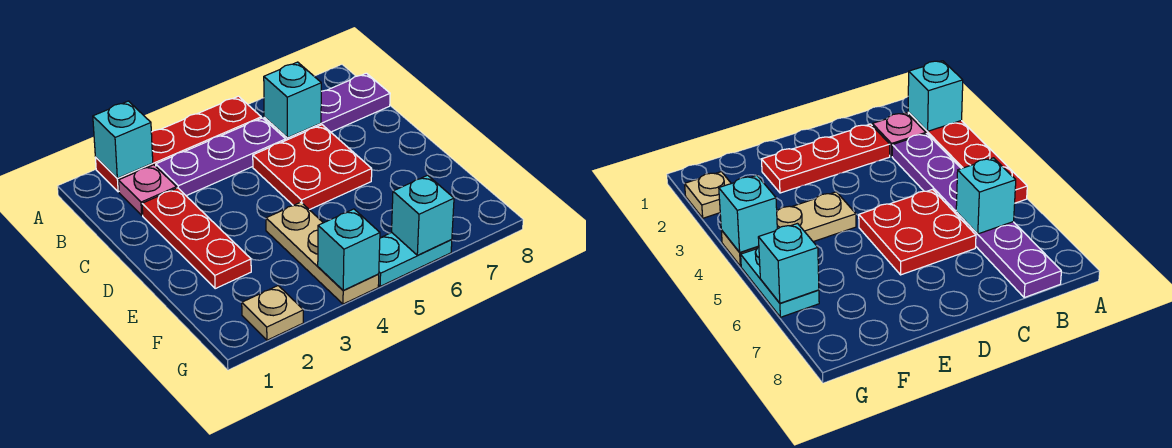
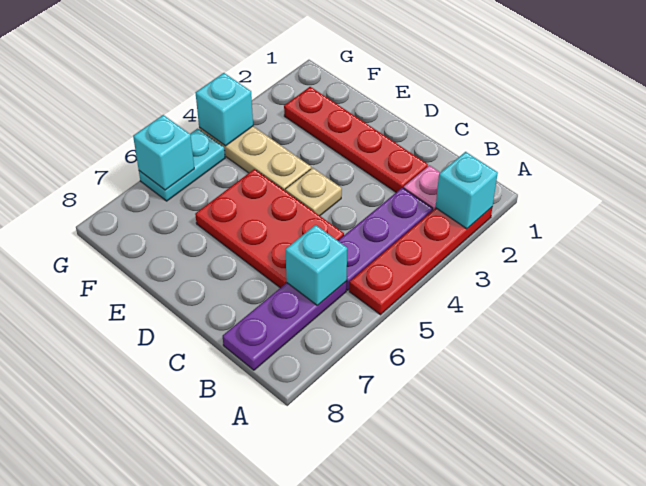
red plate C2:E2 level 1 -> red plate C2:F2 level 1
red plate C5:D6 level 1 -> red plate C5:E6 level 1
tan plate G2 level 1 -> tan plate D4 level 1

